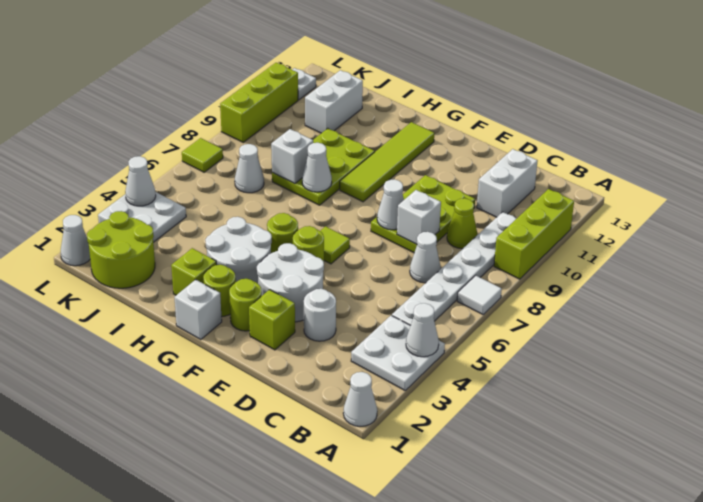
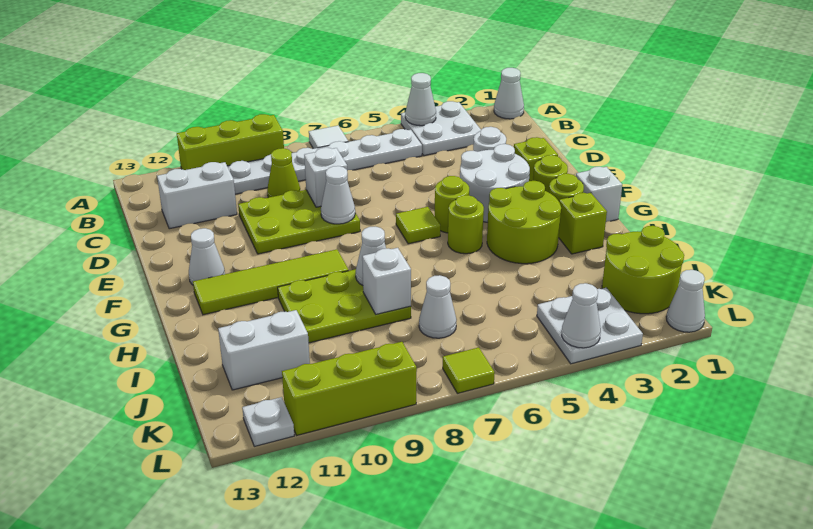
white cone C7 level 1 -> white cone F12 level 1
white round brick G3:H4 level 1 -> lime round brick G3:H4 level 1

